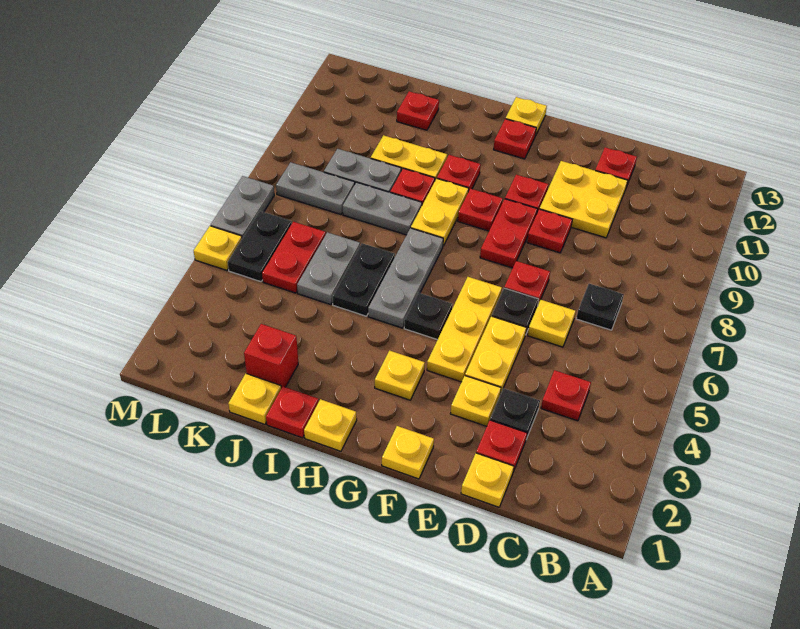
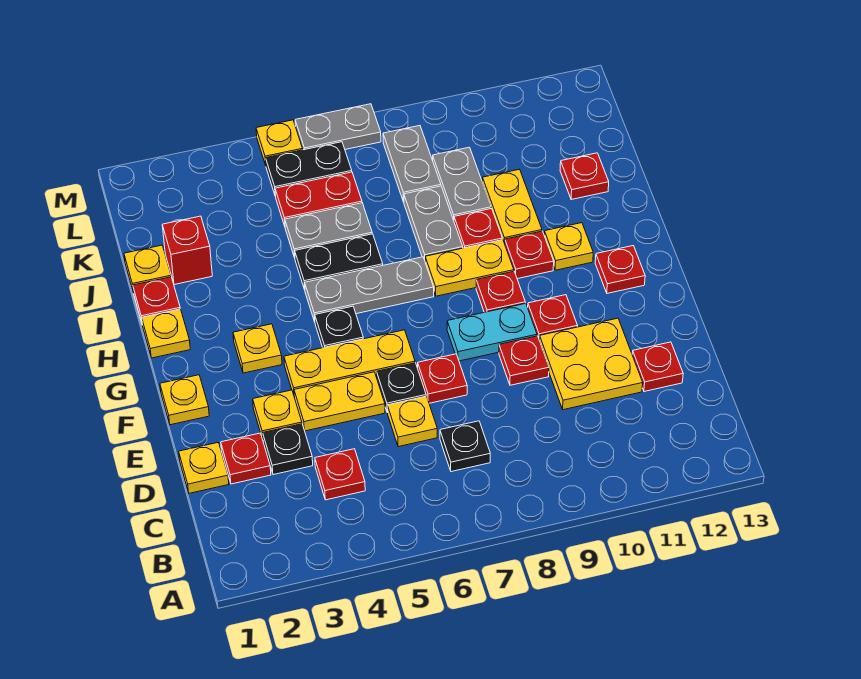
red plate F8:F9 level 1 -> cyan plate F8:F9 level 1
yellow plate G13 level 1 -> yellow plate H11 level 1

